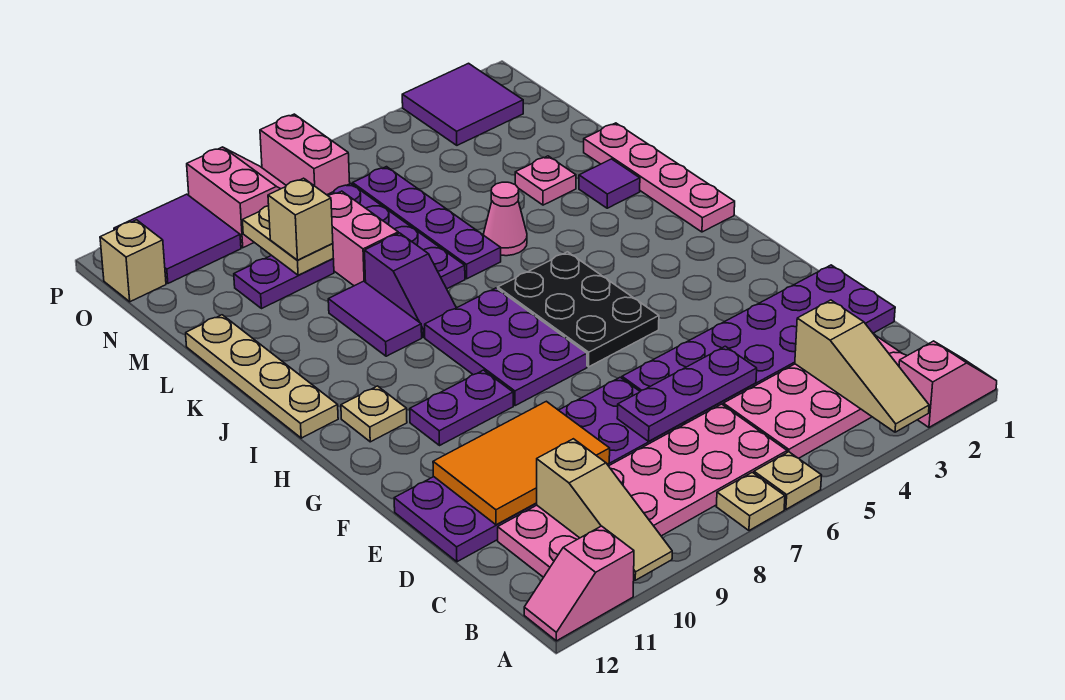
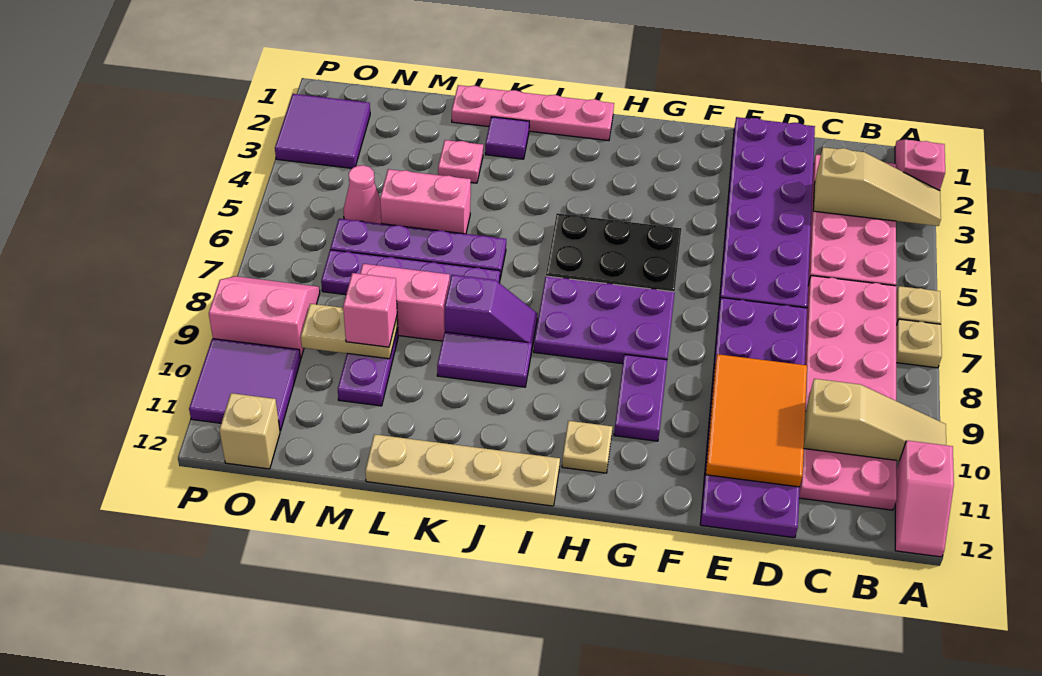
purple plate D5:D7 level 2 -> none
pink cone K5 level 1 -> pink cone N5 level 1
tan brick M9 level 3 -> pink brick M9 level 3
pink brick O7:P7 level 1 -> pink brick L5:M5 level 1

